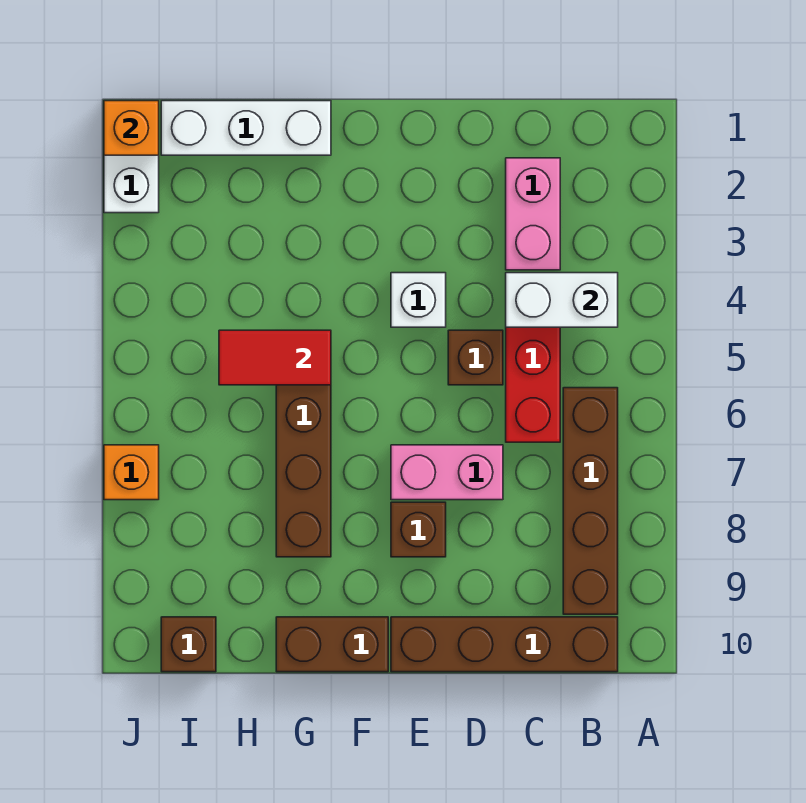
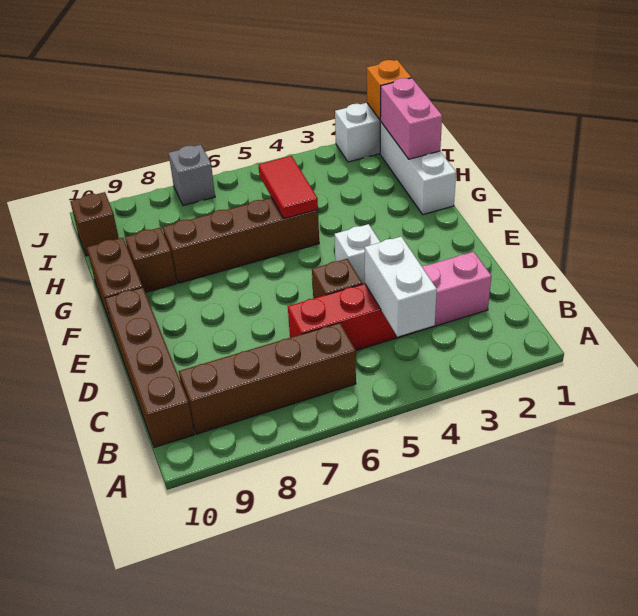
pink brick D7:E7 level 1 -> pink brick H1:I1 level 2
brown brick E8 level 1 -> brown brick G9 level 1
orange brick J7 level 1 -> grey brick J7 level 1

